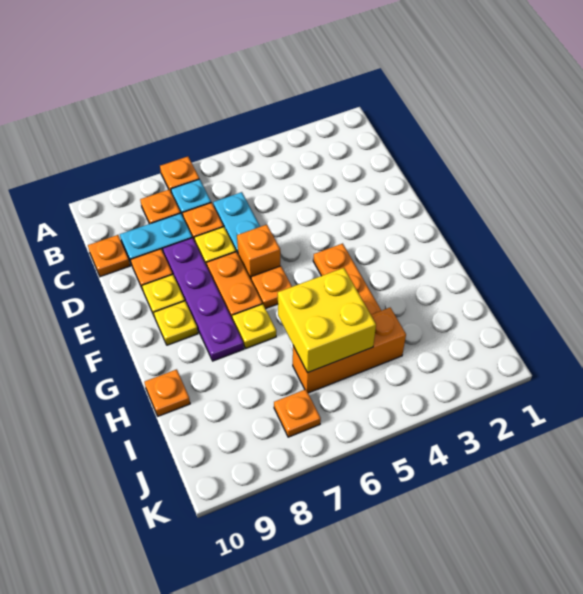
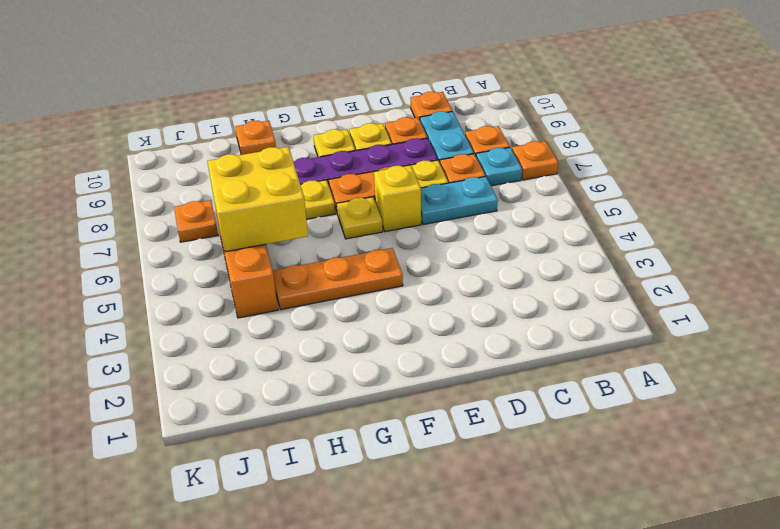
orange brick E6 level 1 -> yellow brick E6 level 1
orange plate F6 level 1 -> yellow plate F6 level 1

